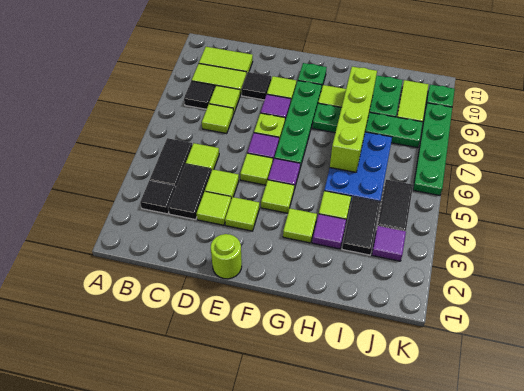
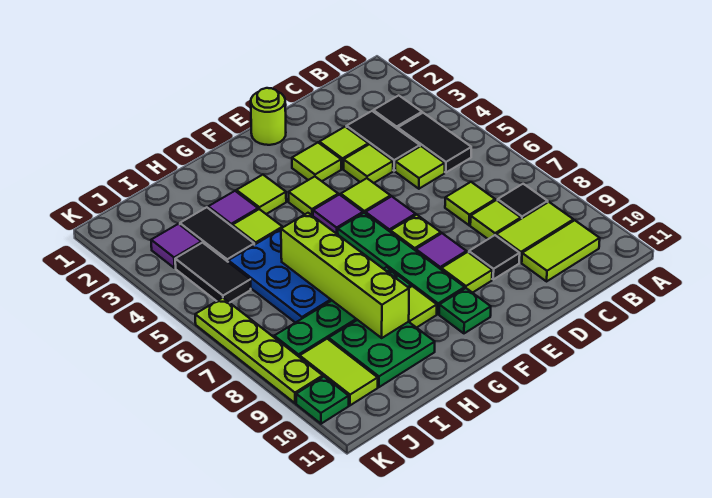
green plate K6:K9 level 1 -> lime plate K6:K9 level 1

